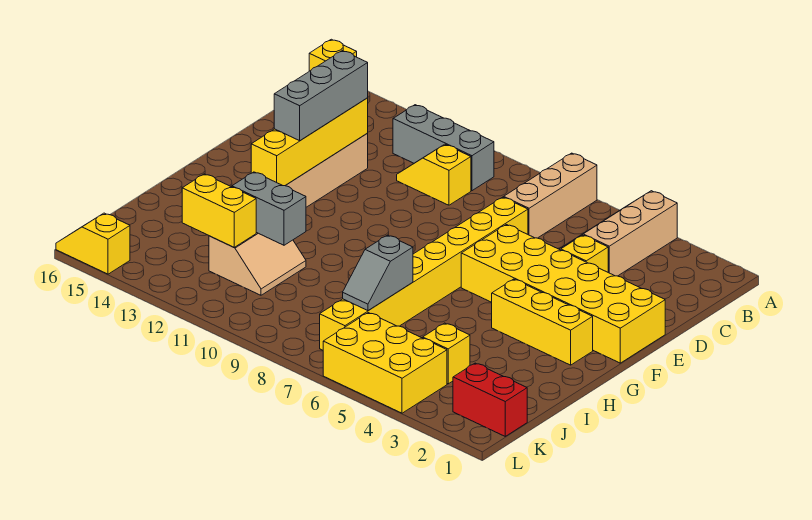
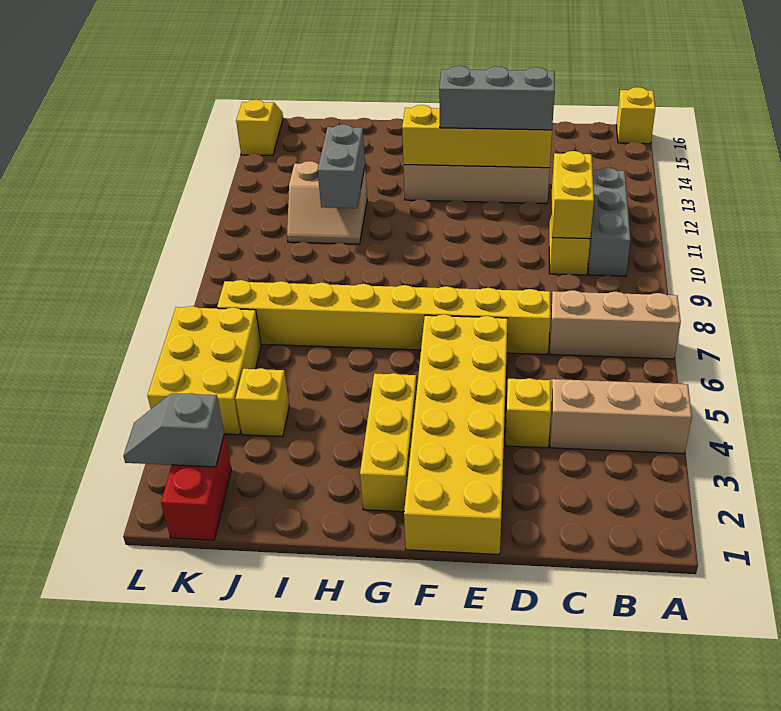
grey slope I7:J7 level 2 top I -> grey slope K2:L2 level 2 top K
yellow brick J12:J13 level 2 -> yellow brick C10:C11 level 2

